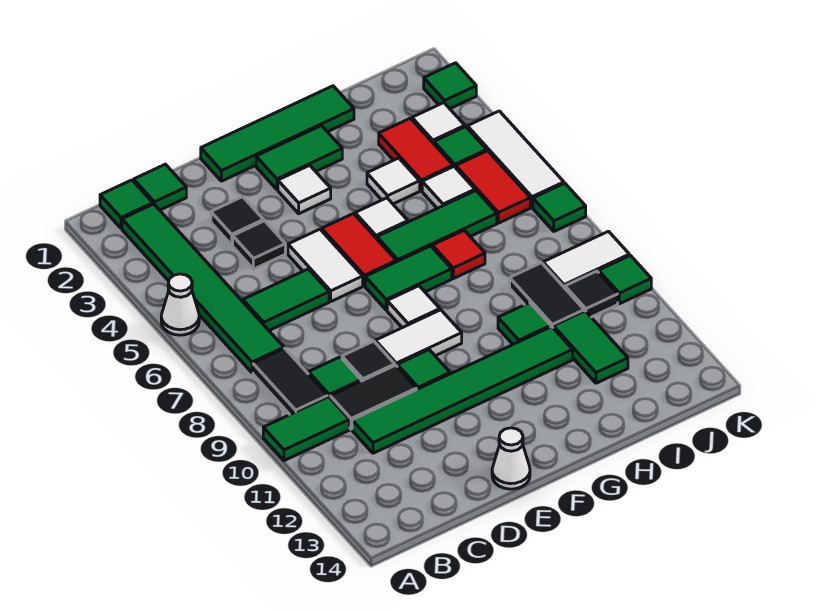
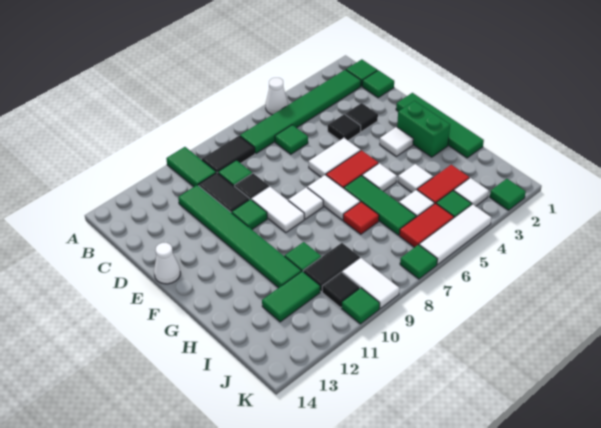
green tile C6:D6 level 1 -> green tile C6 level 1
green tile F2:G2 level 1 -> green brick F2:G2 level 1
green tile F7:G7 level 1 -> white tile F7:G7 level 1

